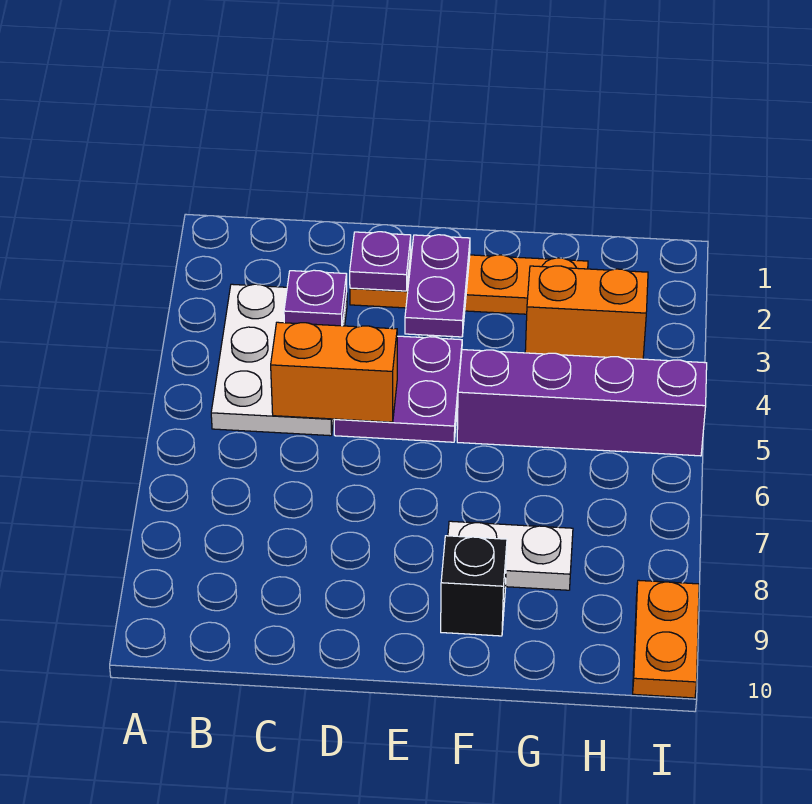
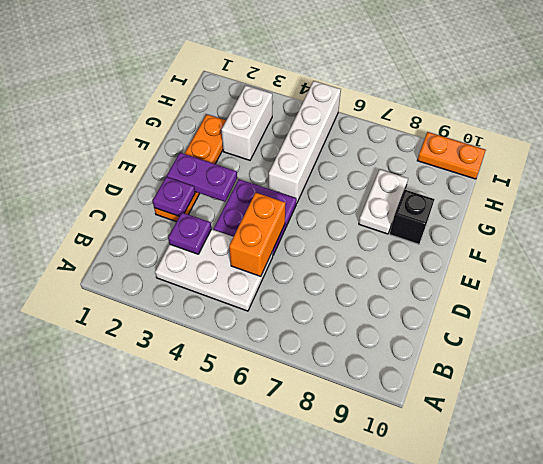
purple brick F5:I5 level 1 -> white brick F5:I5 level 1
orange brick G3:H3 level 1 -> white brick G3:H3 level 1

